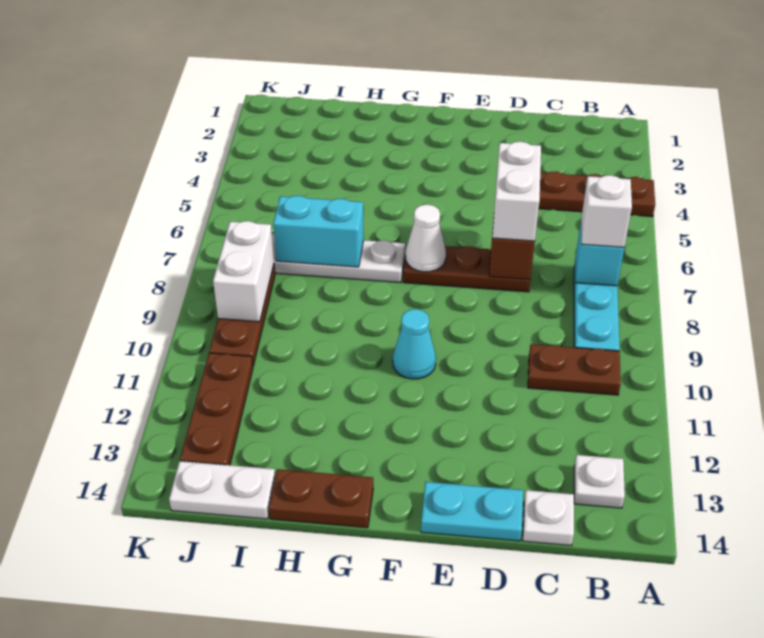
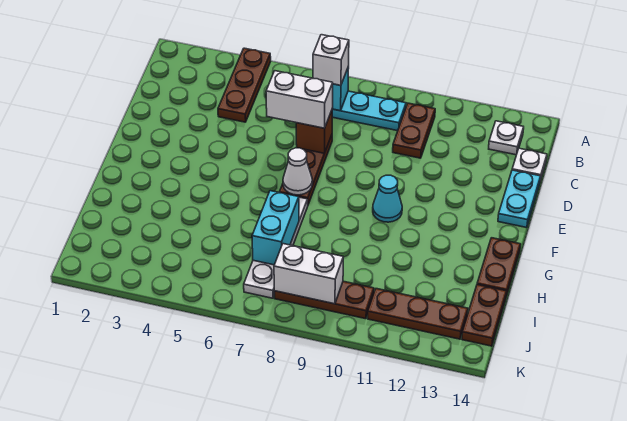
white plate I14:J14 level 1 -> brown plate I14:J14 level 1

